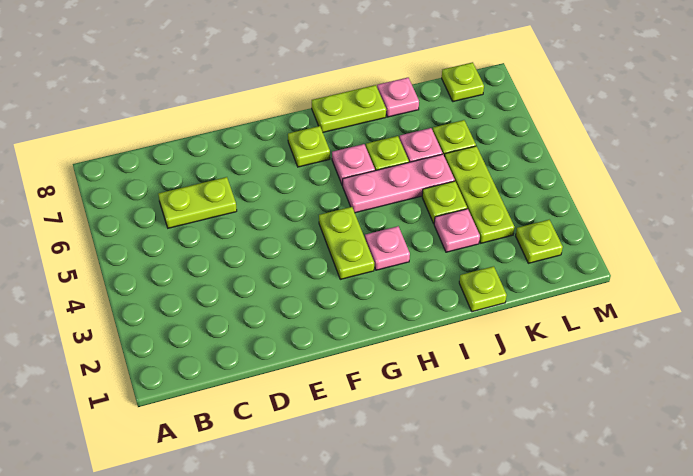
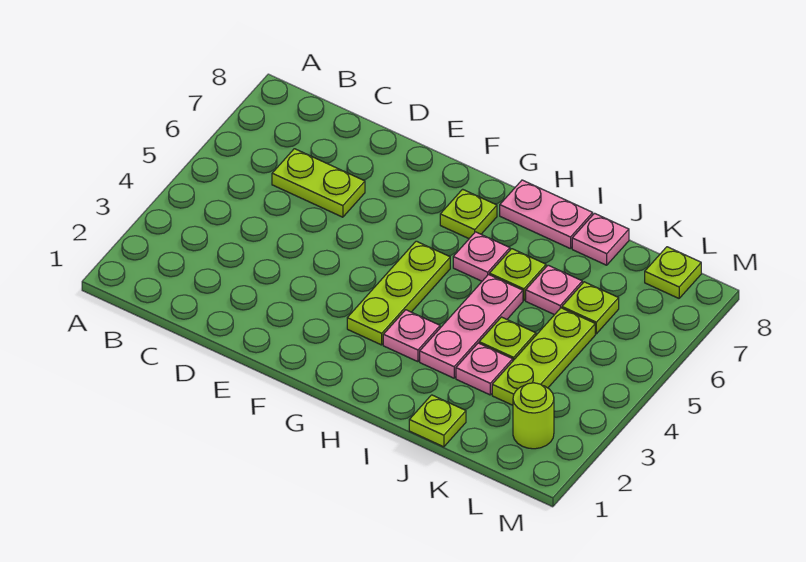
lime plate G3:G4 level 1 -> lime plate G3:G5 level 1
pink plate H5:J5 level 1 -> pink plate I3:I5 level 1
lime plate H8:I8 level 1 -> pink plate H8:I8 level 1
lime plate L2 level 1 -> lime round brick L2 level 1

